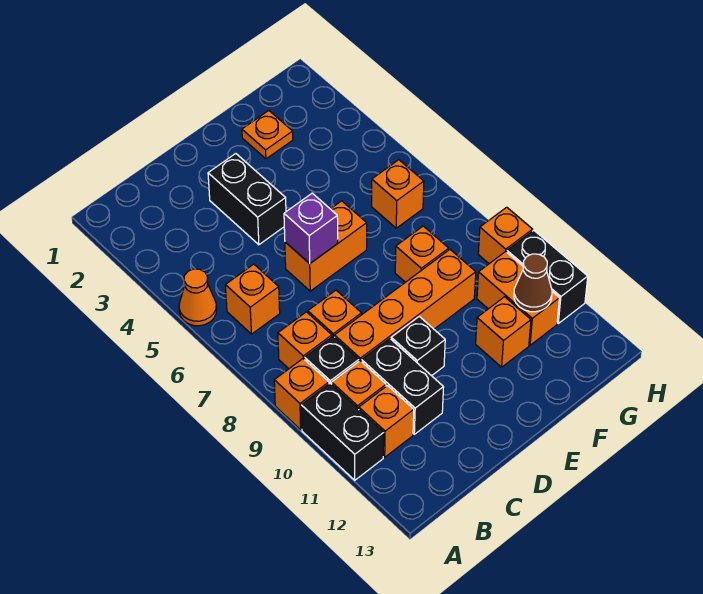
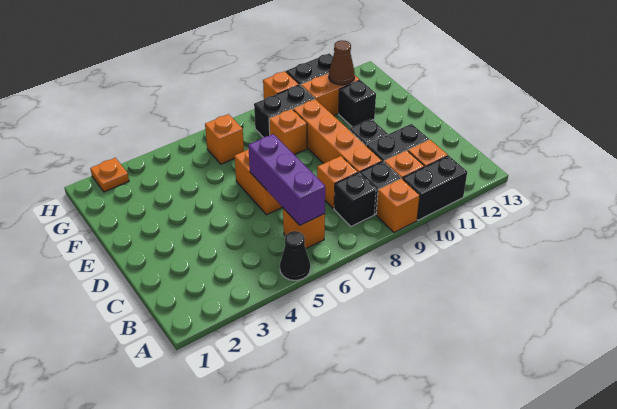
orange cone A5 level 1 -> black cone A5 level 1
orange brick B8 level 1 -> black brick B8 level 1
black brick D3:D4 level 1 -> black brick G8:G9 level 1
purple brick D6 level 2 -> purple brick B6:D6 level 2
orange plate F2 level 1 -> orange plate H2 level 1
orange brick F11 level 1 -> black brick F11 level 1

